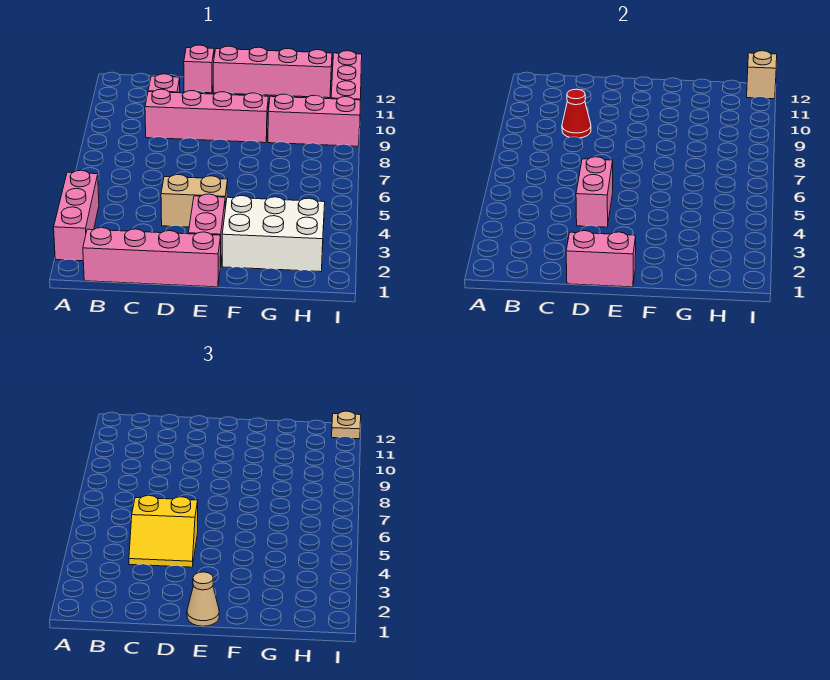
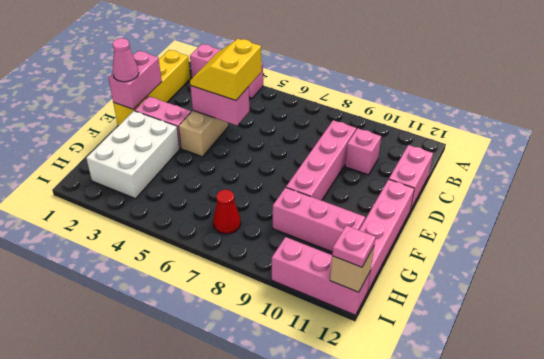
pink brick B1:E1 level 1 -> yellow brick B1:E1 level 1
red cone C9 level 2 -> red cone H7 level 1
pink brick D12 level 1 -> pink brick C12:D12 level 1
tan cone E1 level 3 -> pink cone E1 level 3
pink brick G9:I9 level 1 -> pink brick G9:G11 level 1
tan plate I12 level 3 -> pink plate I12 level 3

